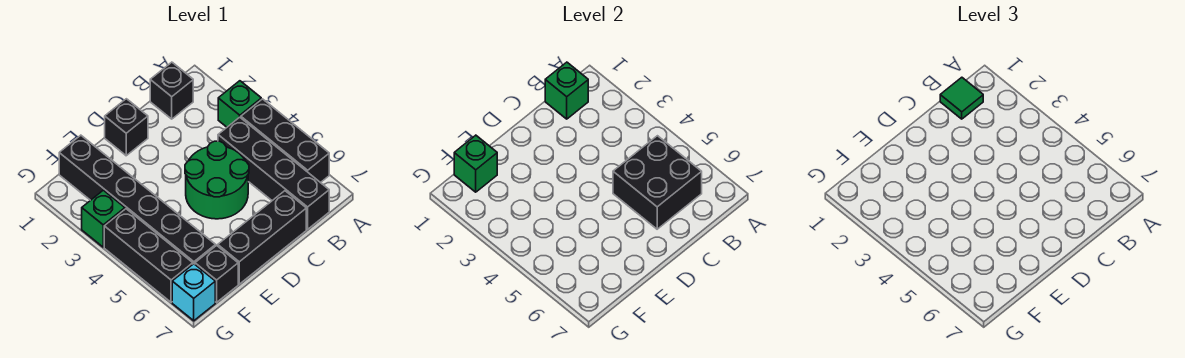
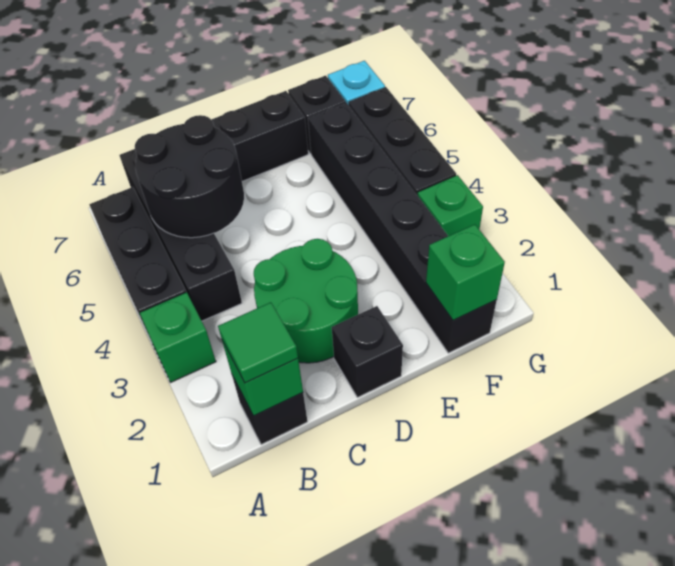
black brick B5:C6 level 2 -> black round brick B5:C6 level 2
green round brick C4:D5 level 1 -> green round brick C2:D3 level 1

